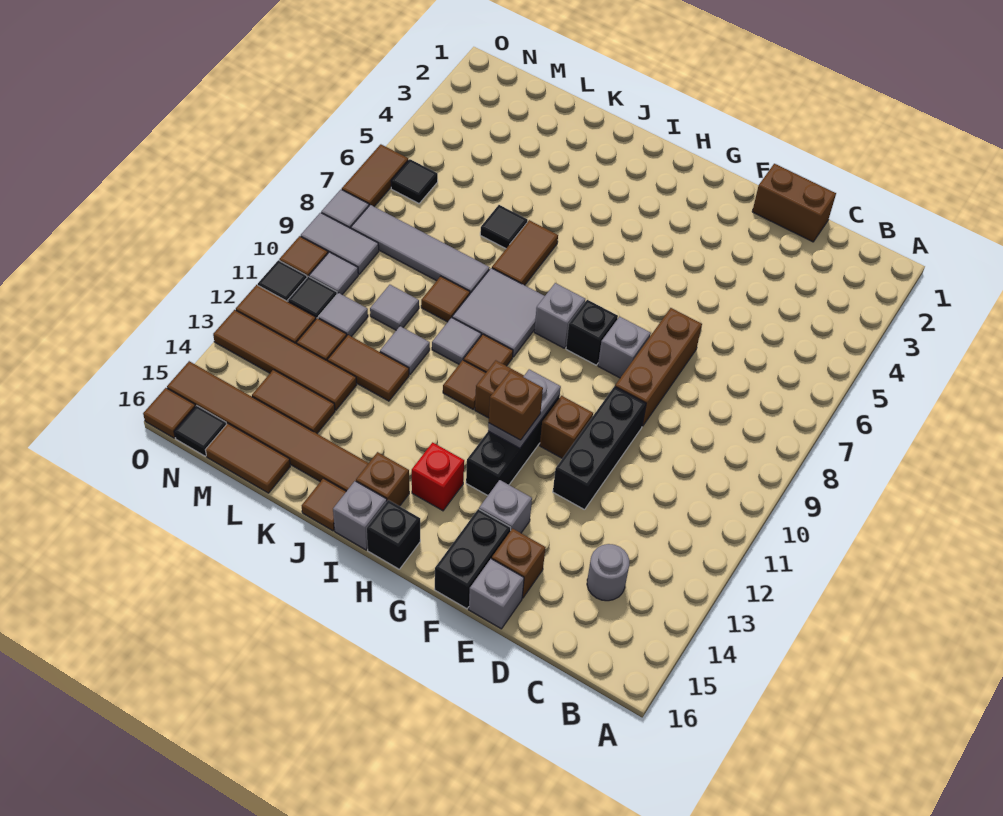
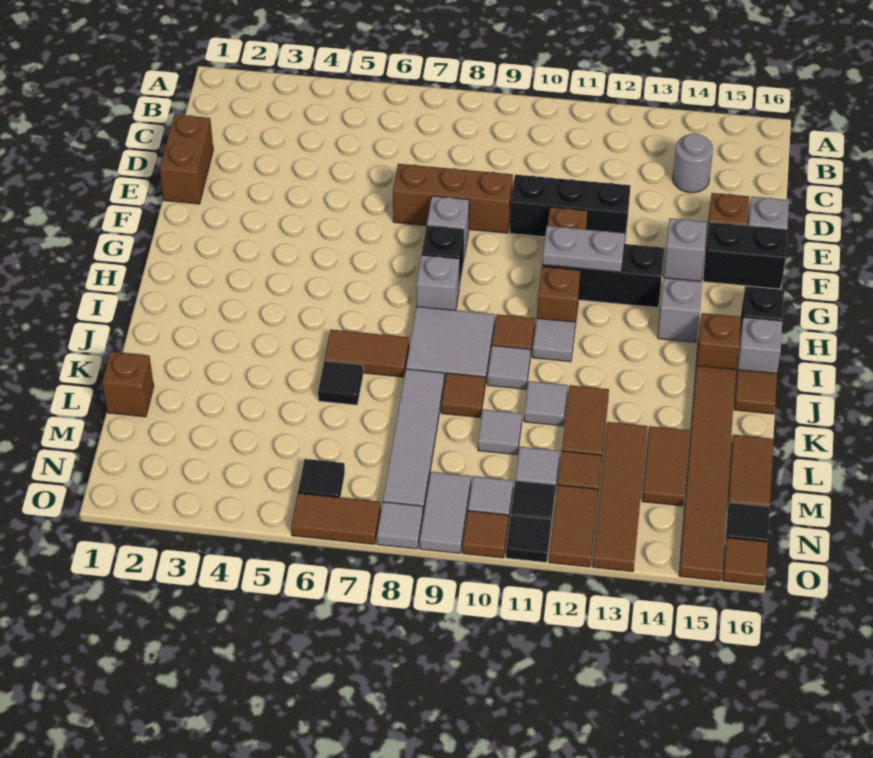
brown brick G12 level 3 -> brown brick L1 level 1
red brick H14 level 1 -> grey brick H14 level 1
brown tile I11 level 1 -> grey tile I11 level 1

